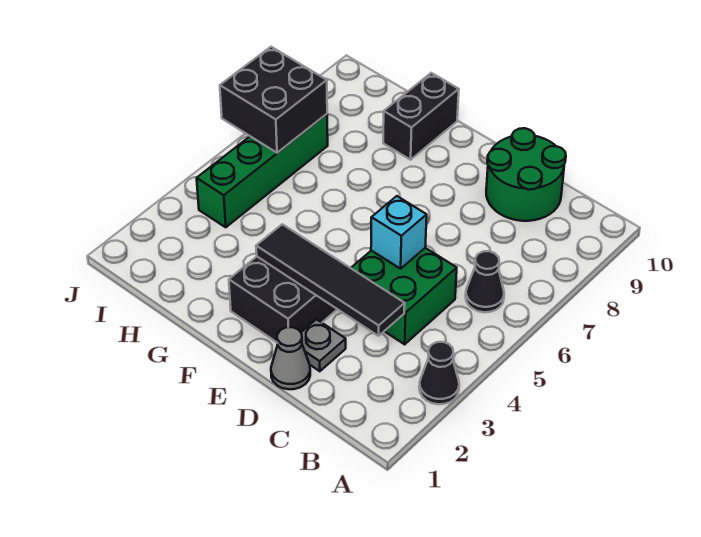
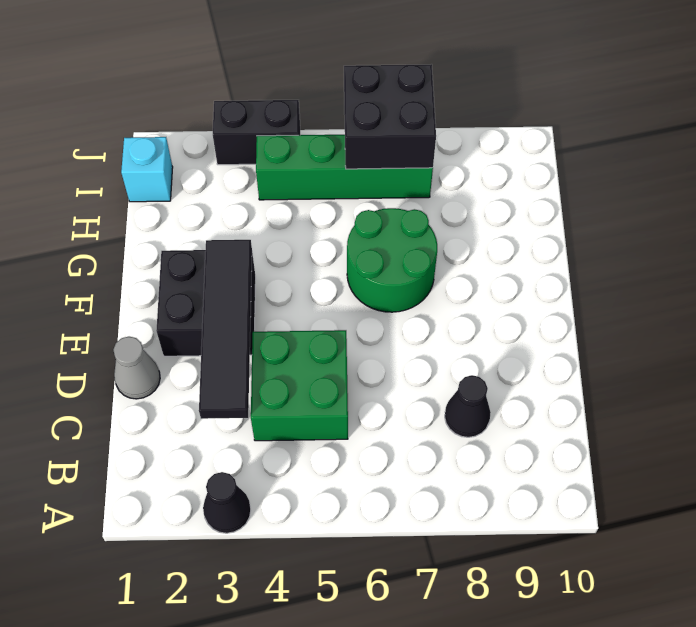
black cone B6 level 1 -> black cone C8 level 1
green round brick C9:D10 level 1 -> green round brick F6:G7 level 1
grey plate D2 level 1 -> none
cyan brick D5 level 2 -> cyan brick I1 level 1
black brick G9:G10 level 1 -> black brick J3:J4 level 1

